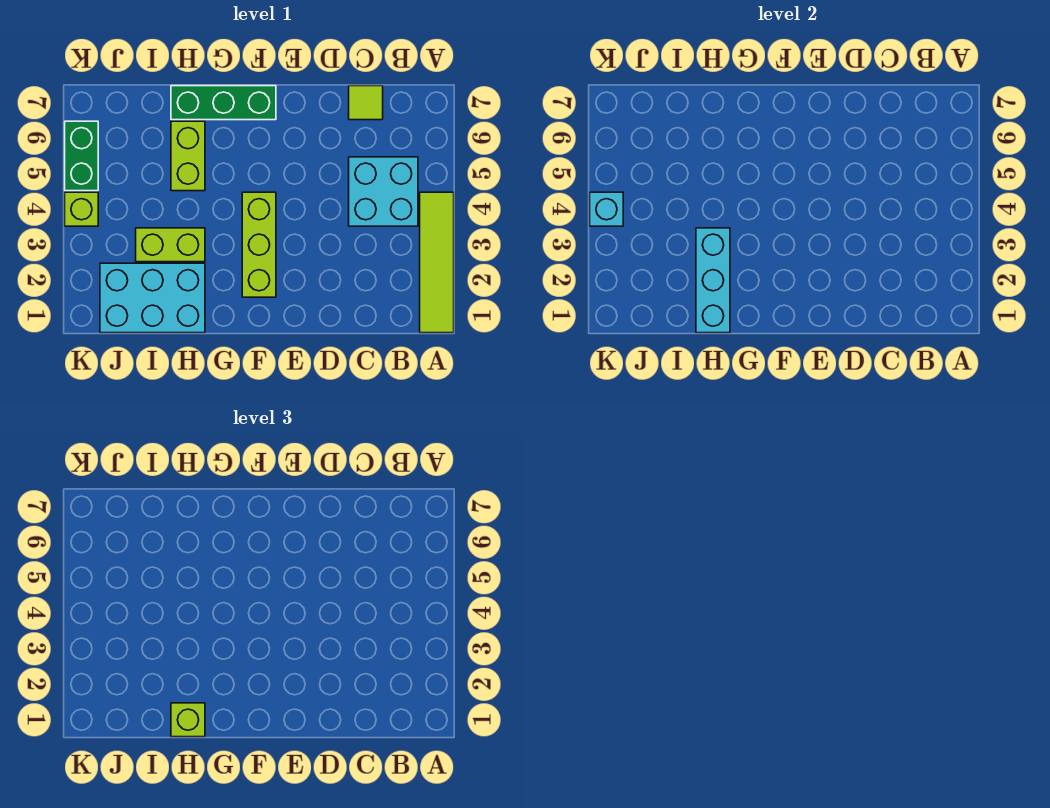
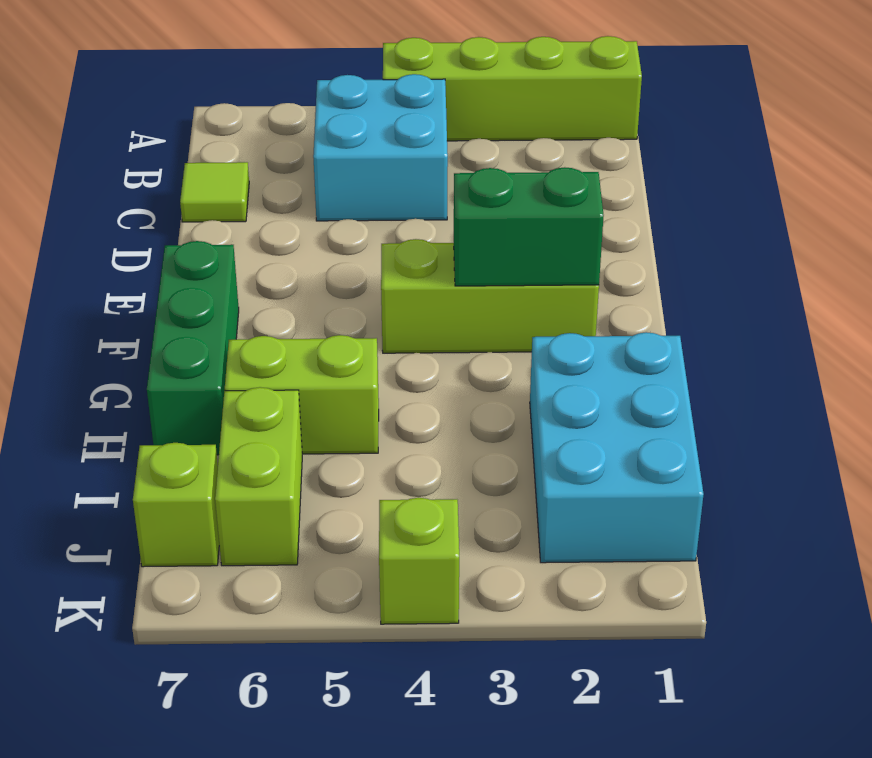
lime tile A1:A4 level 1 -> lime brick A1:A4 level 1
cyan brick H1:H3 level 2 -> none
lime brick H1 level 3 -> lime brick J7 level 1
lime brick H3:I3 level 1 -> lime brick I6:J6 level 1
cyan brick K4 level 2 -> none
green brick K5:K6 level 1 -> green brick F2:F3 level 2

